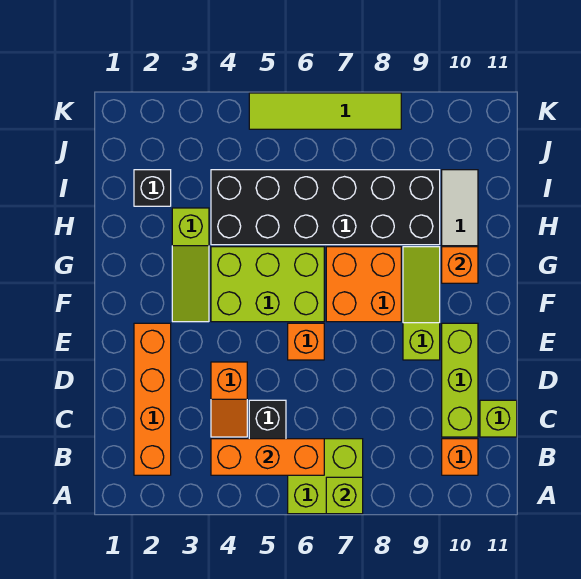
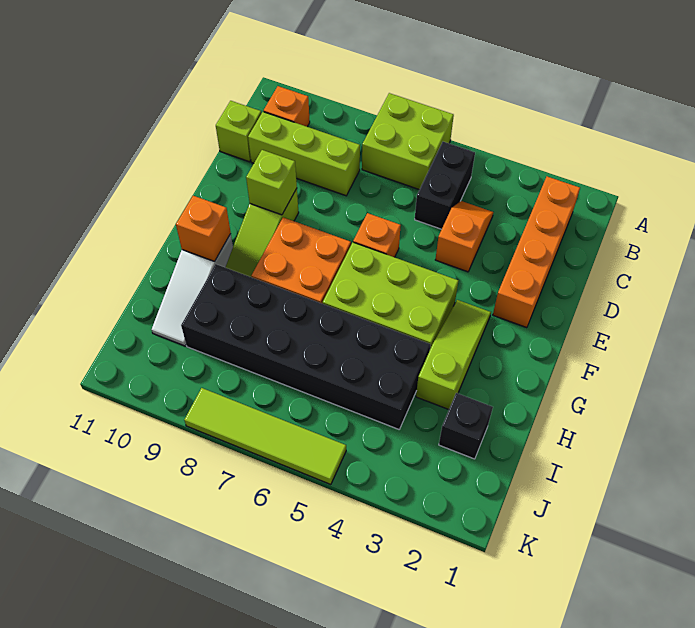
lime brick A7 level 2 -> lime brick E9 level 2
orange brick B4:B6 level 2 -> none
lime brick C10:E10 level 1 -> lime brick C8:C10 level 1

